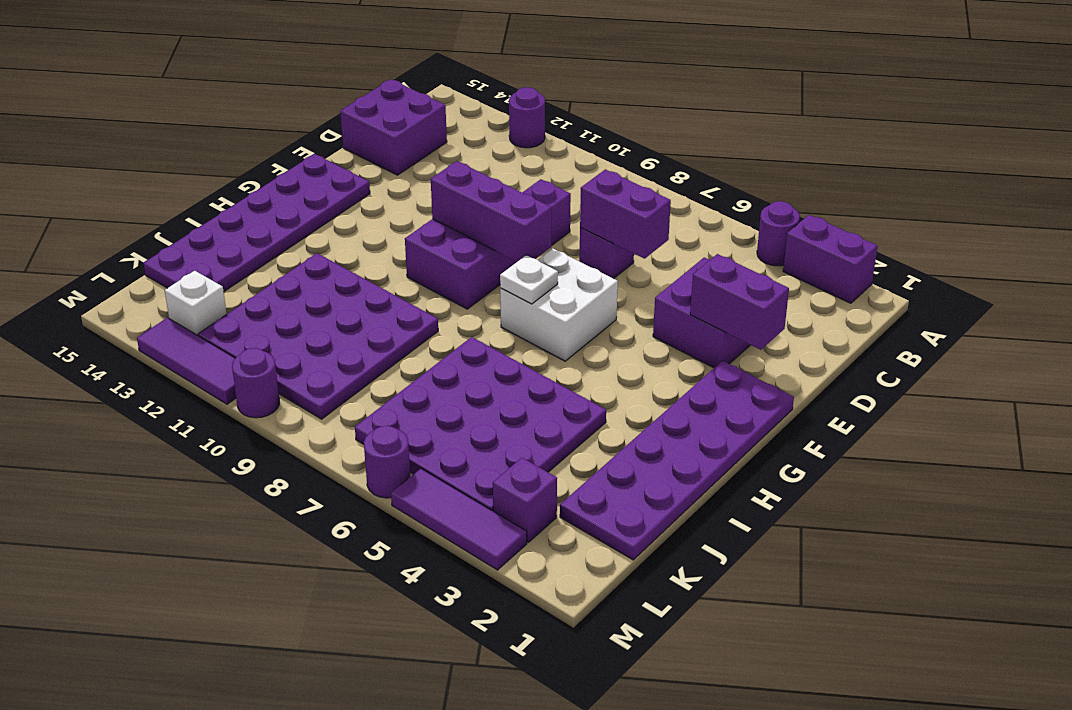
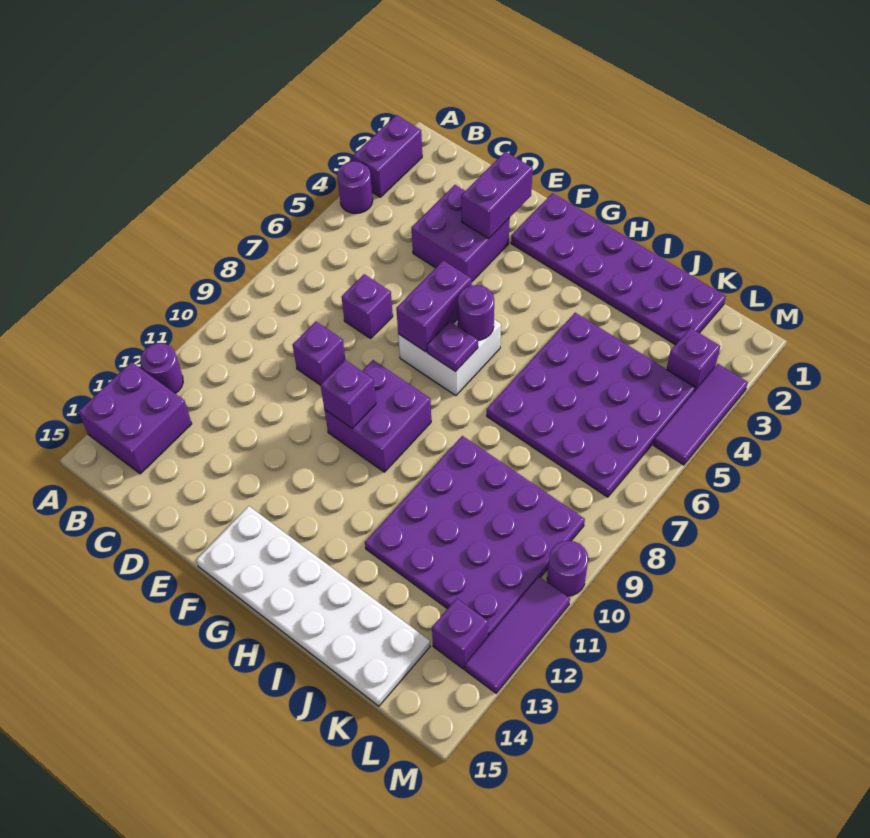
purple brick C14:D15 level 1 -> purple brick A13:B14 level 1
purple brick D6:D7 level 2 -> purple brick F6:F7 level 2
purple brick F8:F10 level 2 -> purple brick F10 level 2
purple plate F14:K15 level 1 -> white plate F14:K15 level 1
white plate G7 level 2 -> purple plate G7 level 2
white brick L13 level 1 -> purple brick L13 level 1
purple round brick M6 level 1 -> purple round brick G6 level 2

